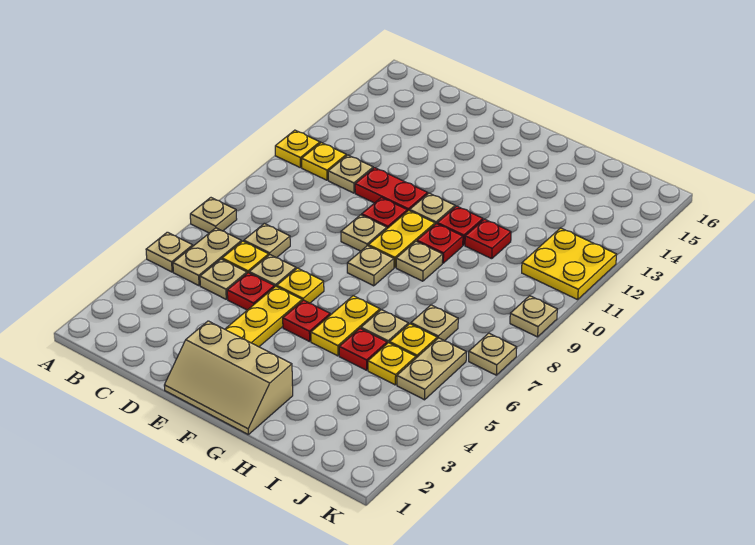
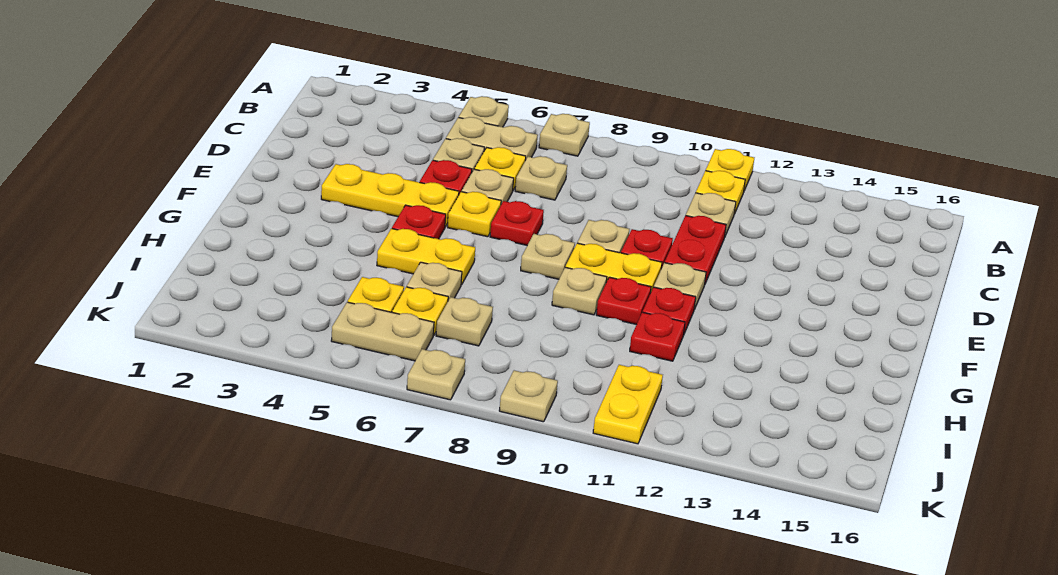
tan slope E1:G2 level 1 top 2 -> none
red plate H5 level 1 -> red plate E7 level 1
yellow plate J11:K12 level 1 -> yellow plate J11:K11 level 1

